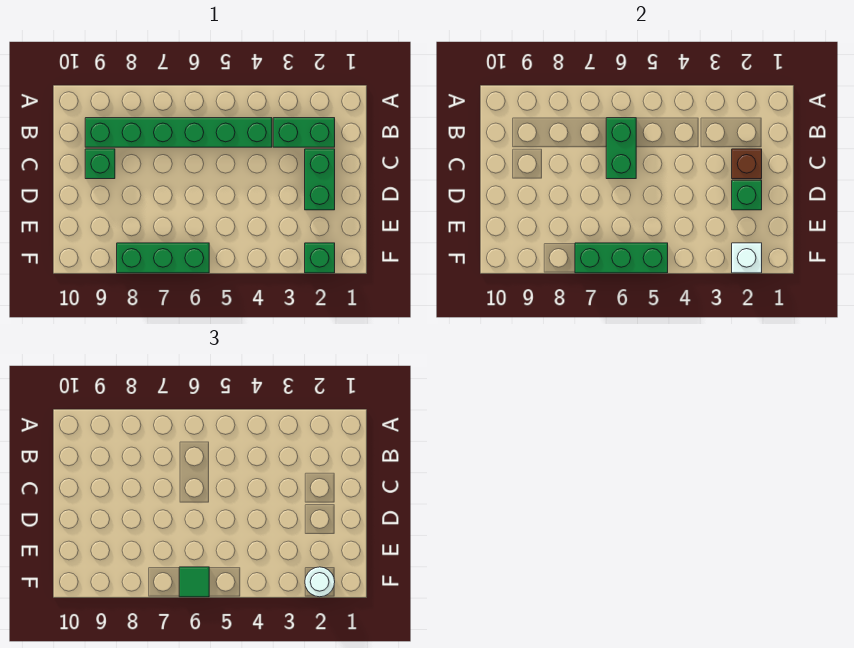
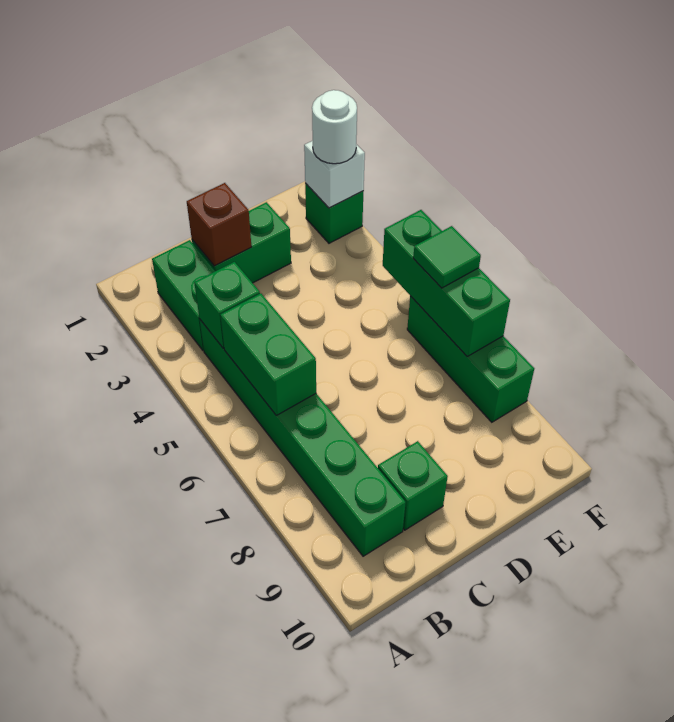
green brick B6:C6 level 2 -> green brick B5:B6 level 2
green brick D2 level 2 -> green brick B4 level 2

